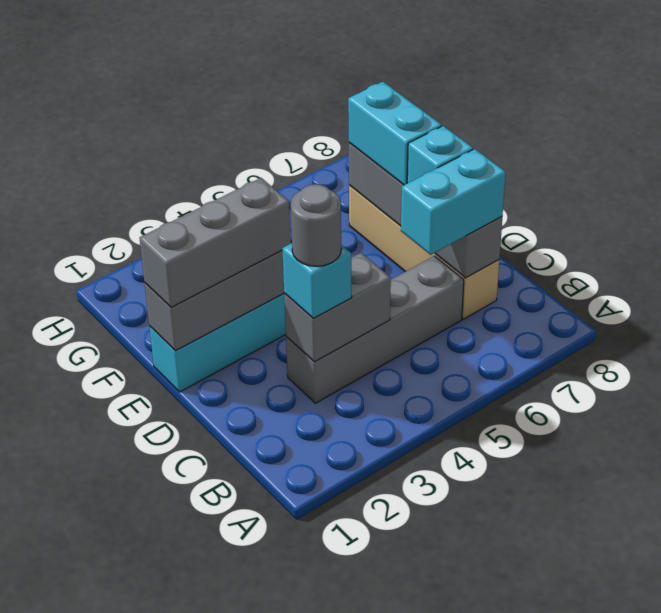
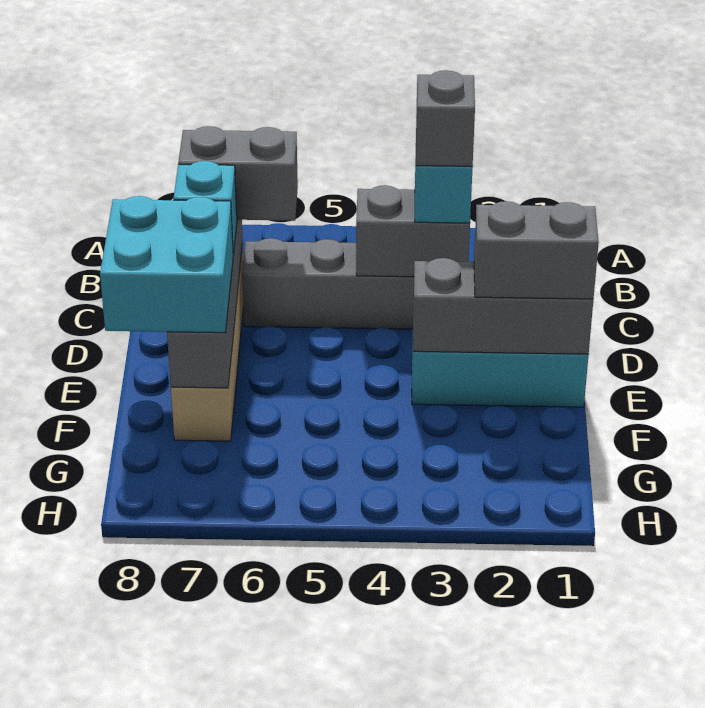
grey round brick C3 level 4 -> grey brick C3 level 4
cyan brick C6:C7 level 3 -> grey brick C6:C7 level 3
grey brick E1:E3 level 3 -> grey brick E1:E2 level 3
cyan brick E7:F7 level 3 -> cyan brick E7:F8 level 3

